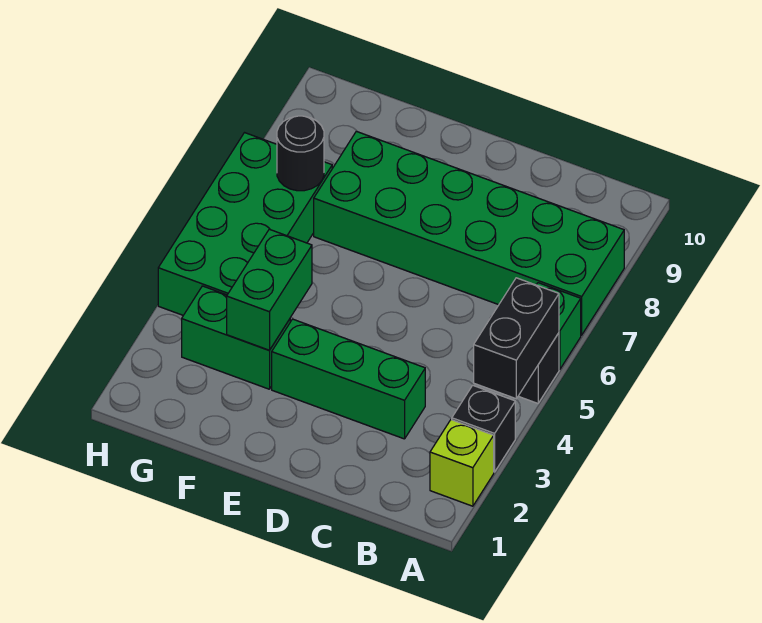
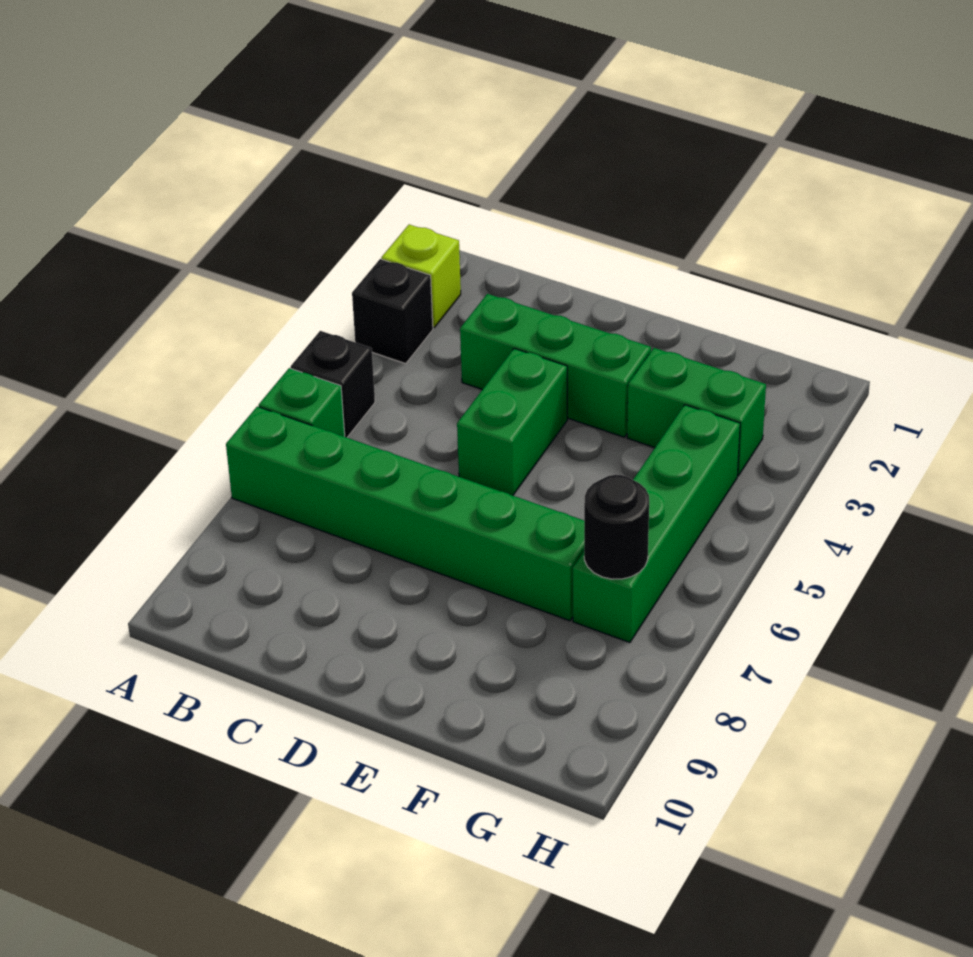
black brick A4:A5 level 2 -> none
green brick A7:F8 level 1 -> green brick A7:F7 level 1
green brick F3:F4 level 2 -> green brick D4:D5 level 1
green brick G4:H7 level 1 -> green brick G4:G7 level 1

